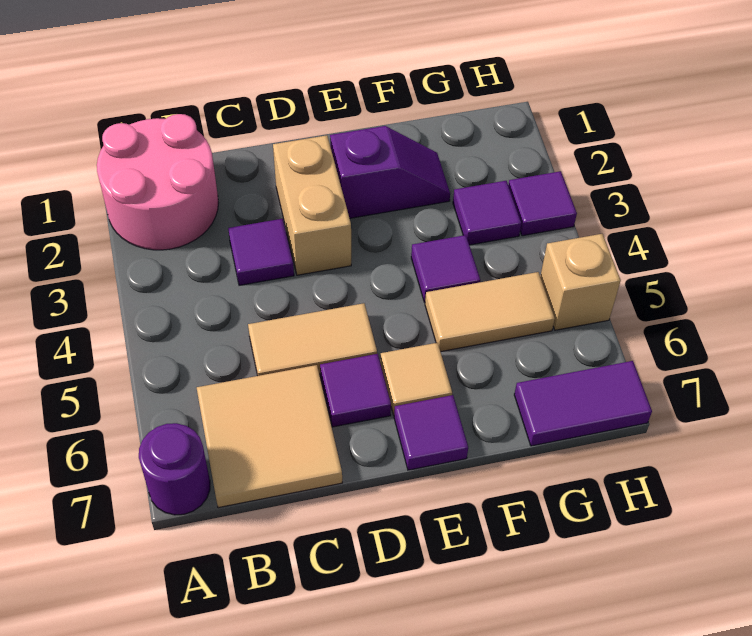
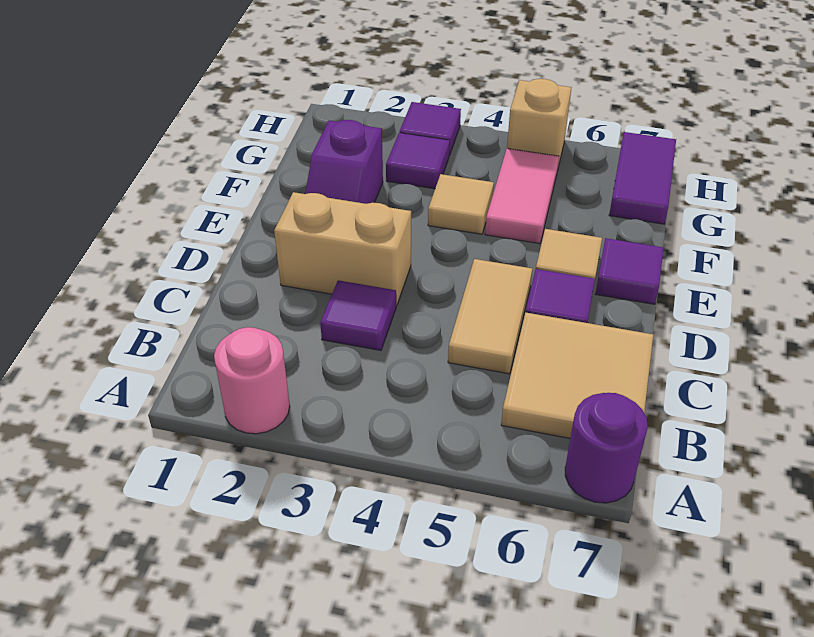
pink round brick A1:B2 level 1 -> pink round brick A2 level 1
purple slope E2:F2 level 1 top E -> purple slope E2:F2 level 1 top F
purple tile F4 level 1 -> tan tile F4 level 1
tan tile F5:G5 level 1 -> pink tile F5:G5 level 1

